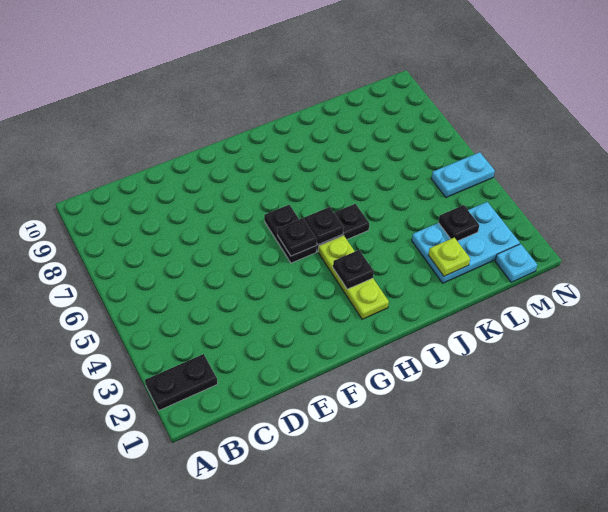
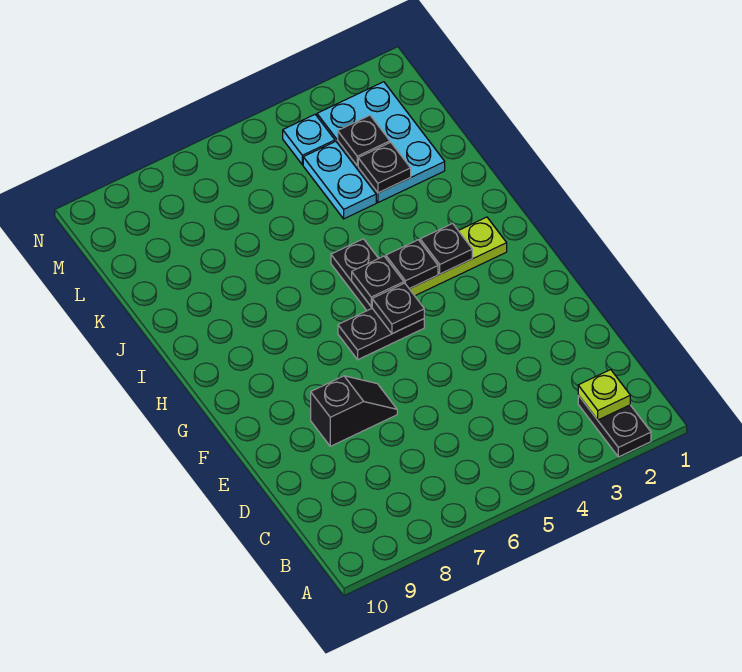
none -> black slope E7:E8 level 1 top 8
none -> black plate H4 level 2
lime plate K2 level 2 -> lime plate B2 level 2
none -> black plate K3 level 2
cyan plate M1 level 1 -> cyan plate M4 level 1
cyan plate M5:N5 level 1 -> cyan plate K4:L4 level 1

